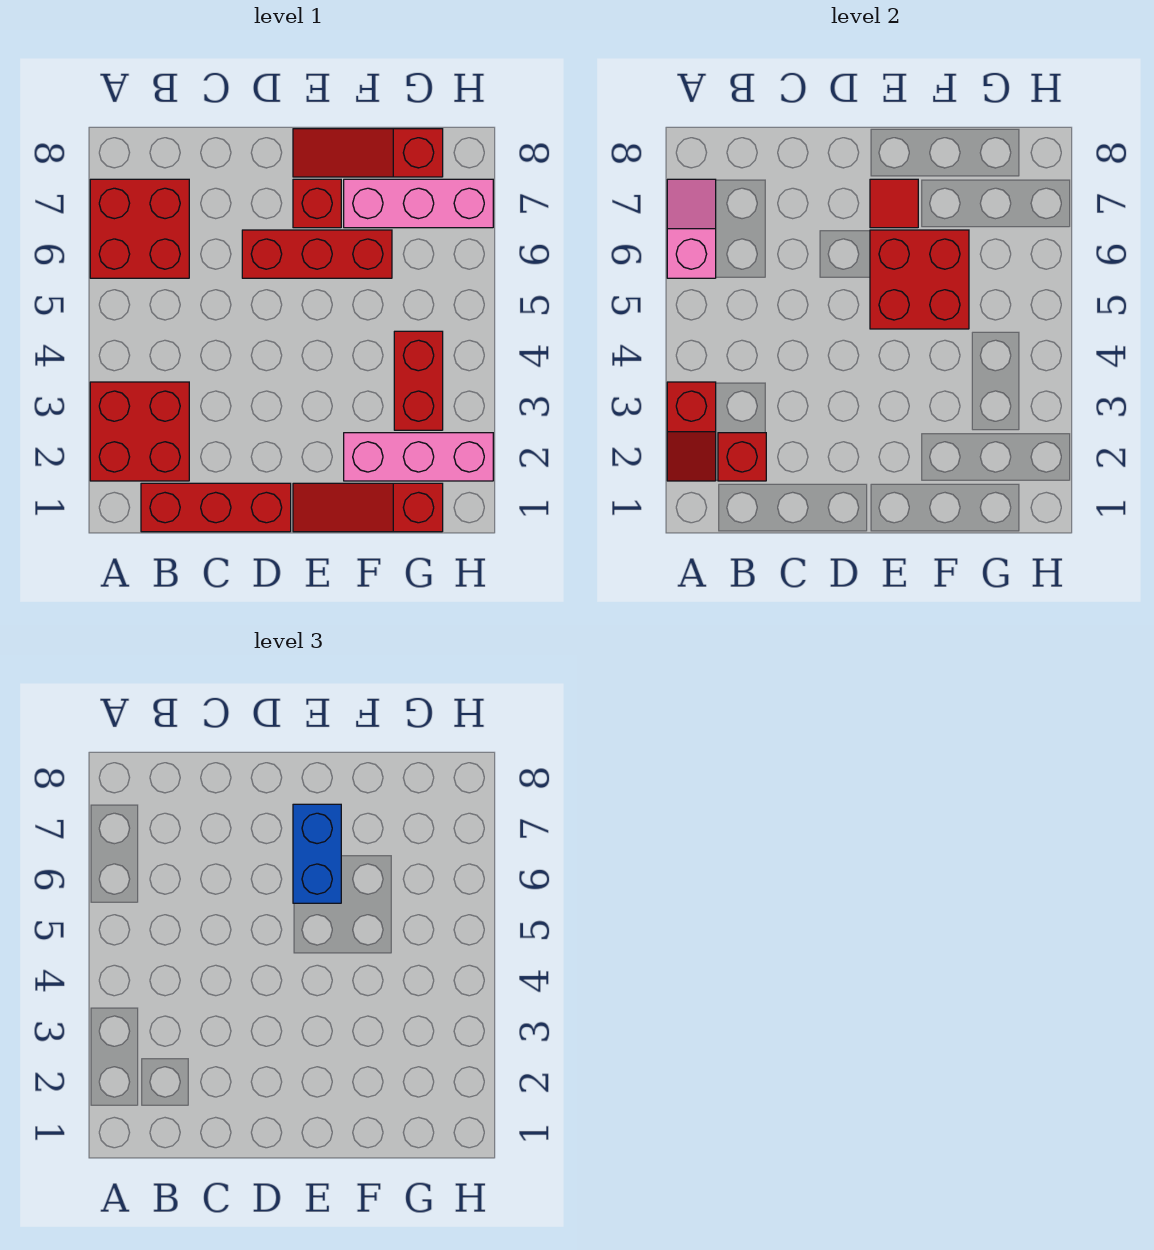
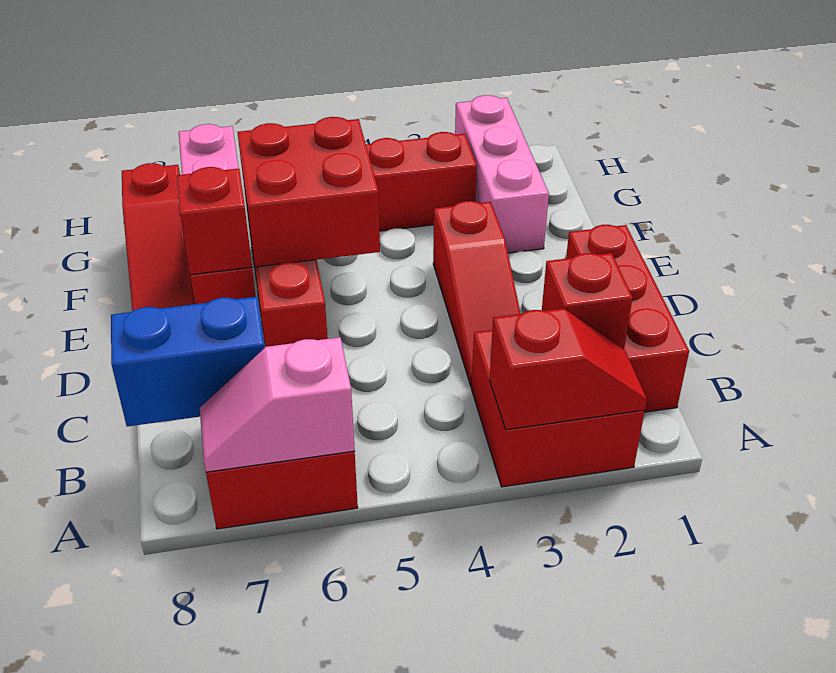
red slope E1:G1 level 1 top G -> red slope C3:E3 level 1 top E
blue brick E6:E7 level 3 -> blue brick B7:B8 level 2
red tile E7 level 2 -> red brick E7 level 2

